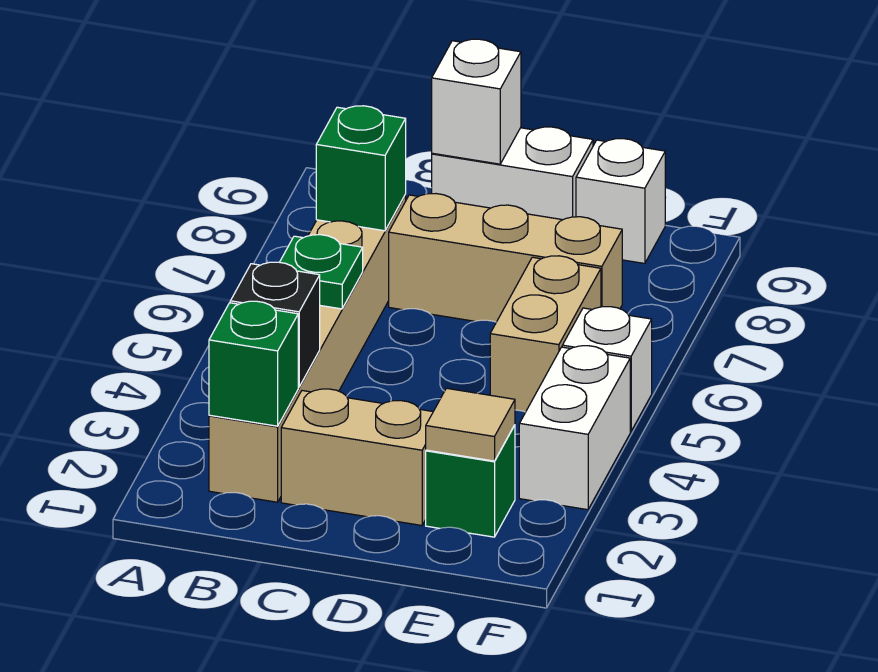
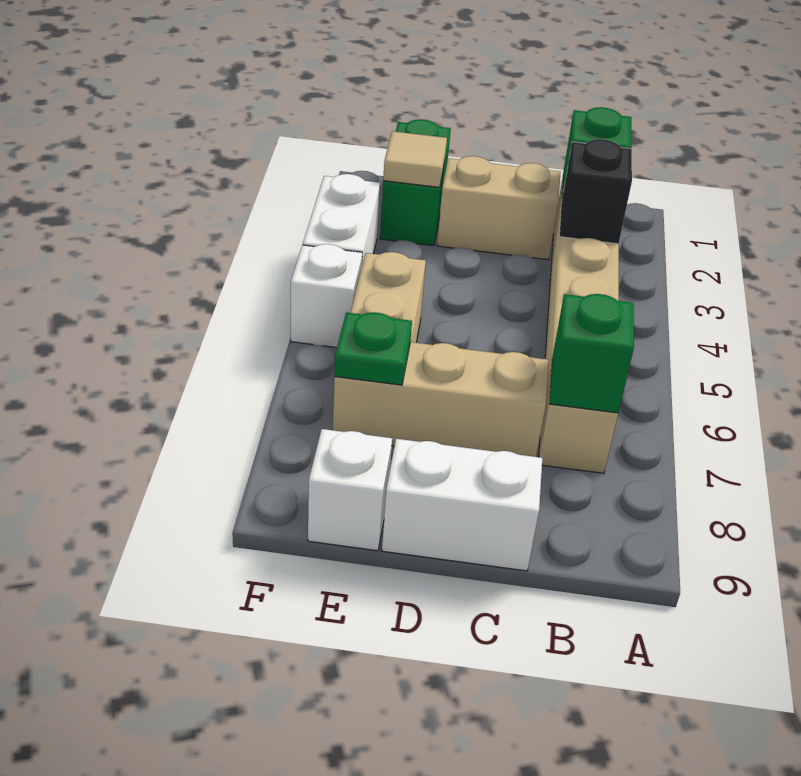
green plate B5 level 2 -> green plate E7 level 2
white brick C9 level 2 -> none
green brick E2 level 1 -> green brick E1:E2 level 1

